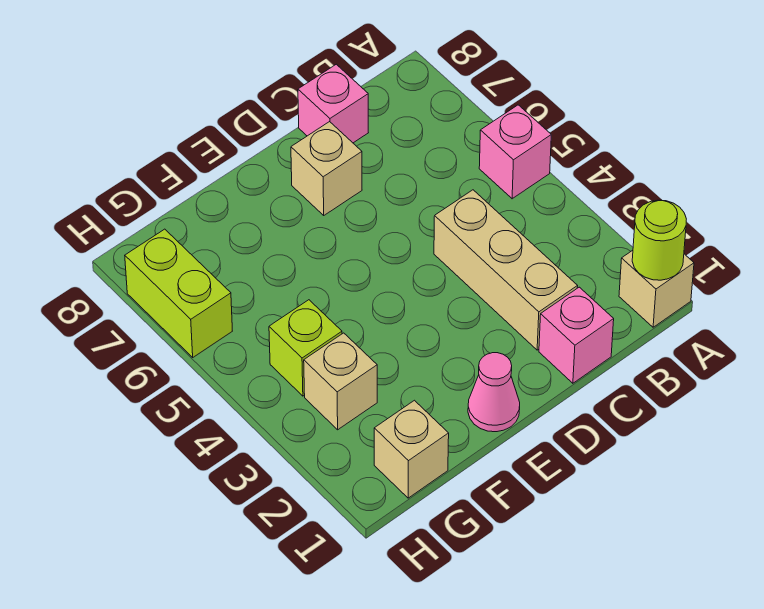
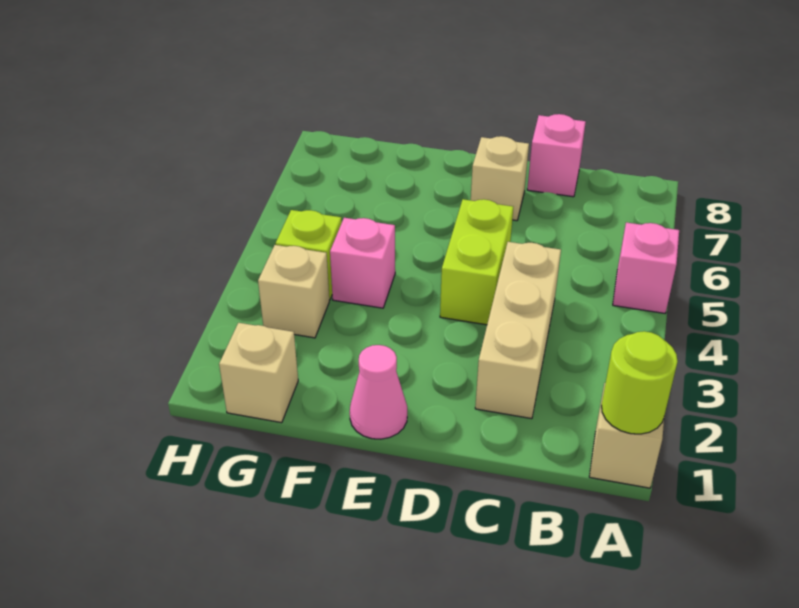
pink brick C1 level 1 -> pink brick F4 level 1
lime brick H6:H7 level 1 -> lime brick D4:D5 level 1

